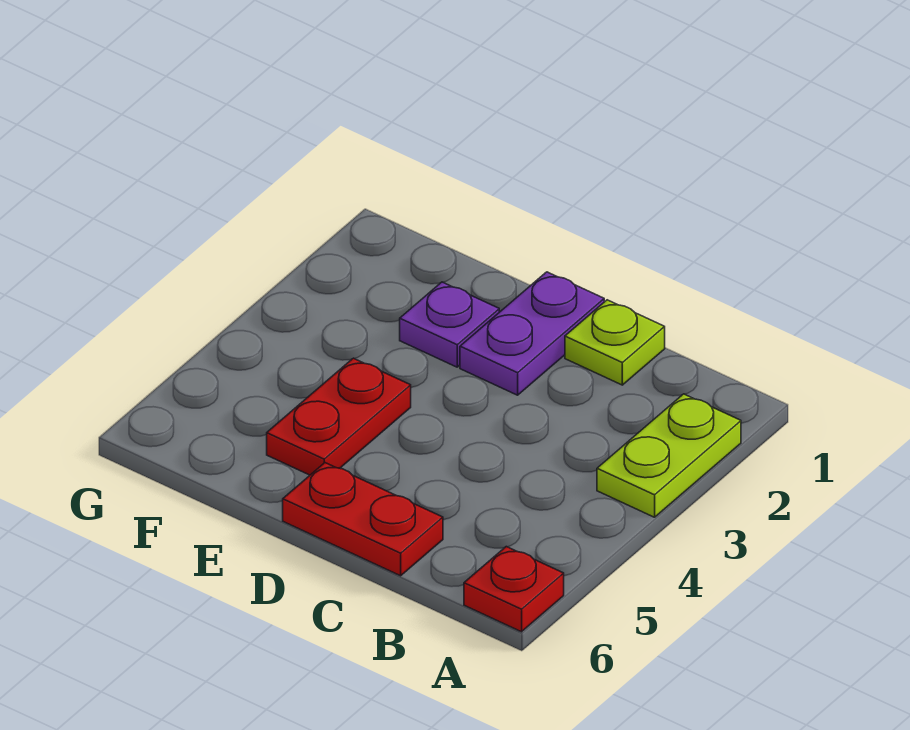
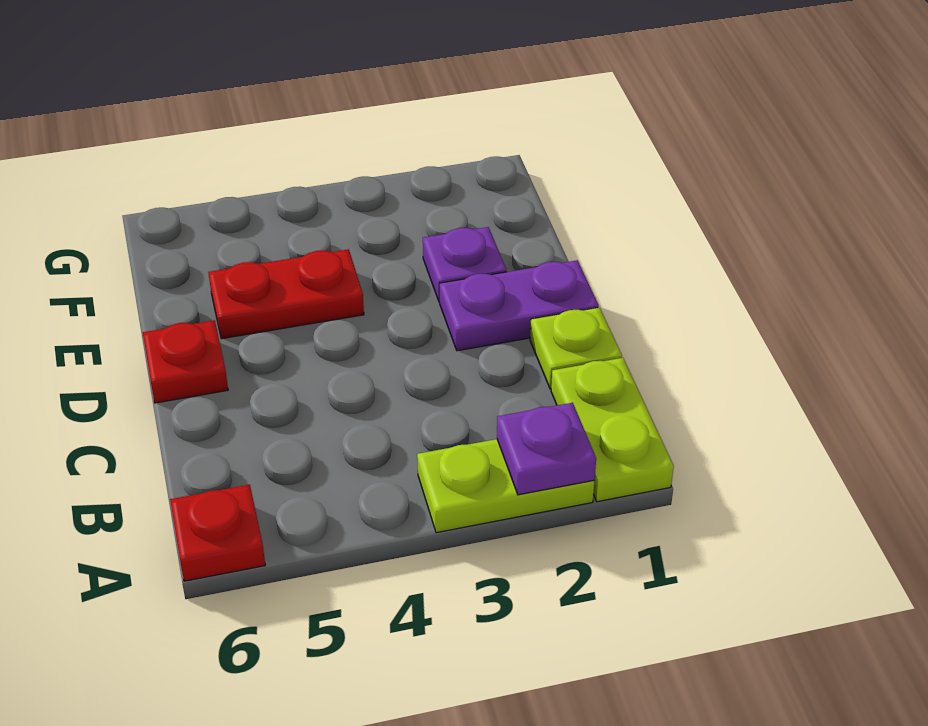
none -> lime plate A1:B1 level 1
none -> purple plate A2 level 2
red plate C6:D6 level 1 -> red plate D6 level 1

